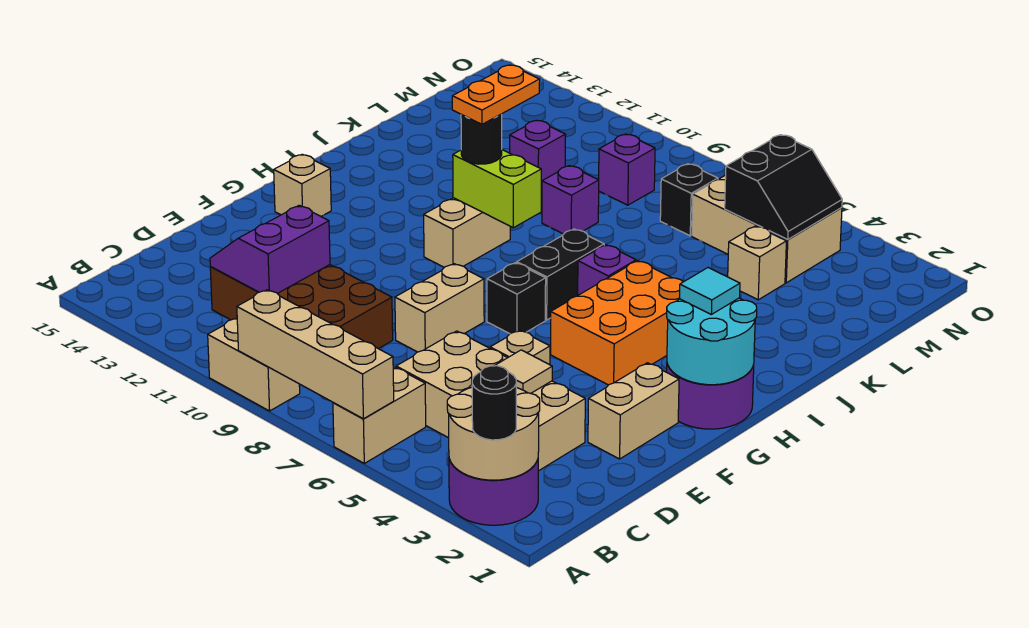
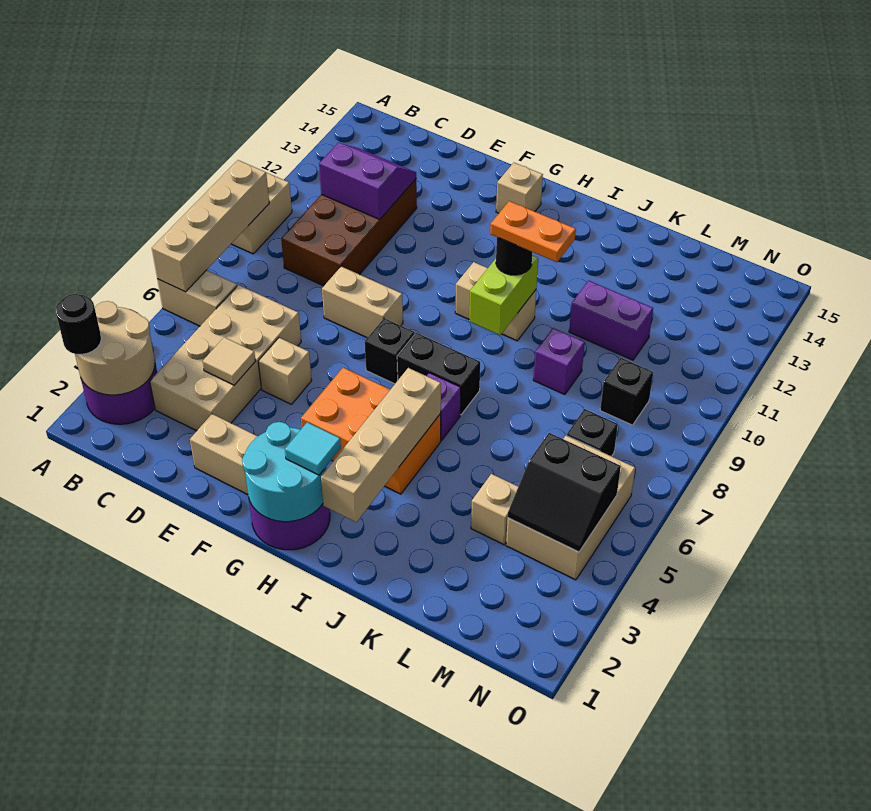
none -> tan brick I2:I5 level 2
purple brick L11 level 1 -> purple brick K11:L11 level 1
purple brick M9 level 1 -> black brick M9 level 1

